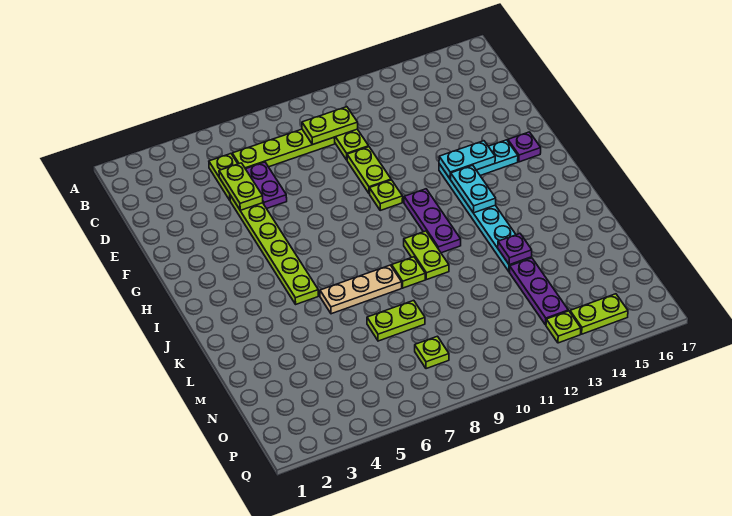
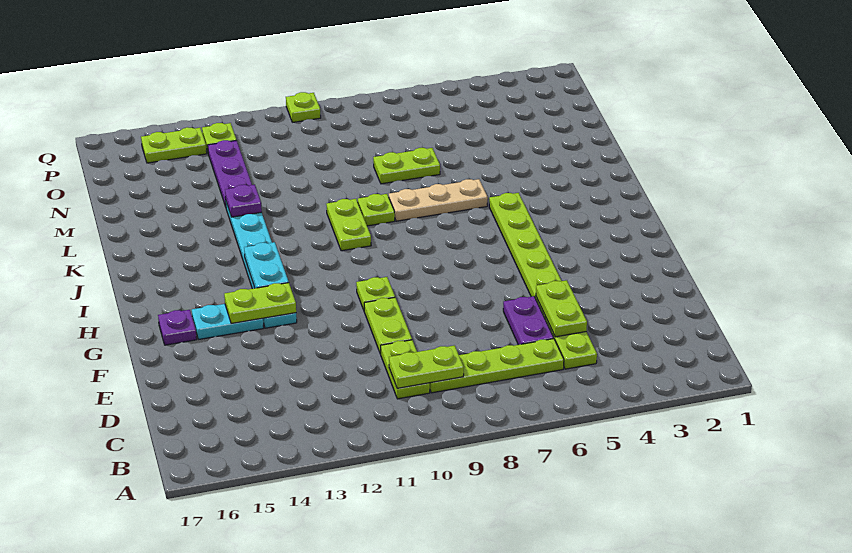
cyan plate G13:G14 level 2 -> lime plate G13:G14 level 2
purple plate H11:J11 level 1 -> none
lime plate O8 level 1 -> lime plate Q10 level 1

